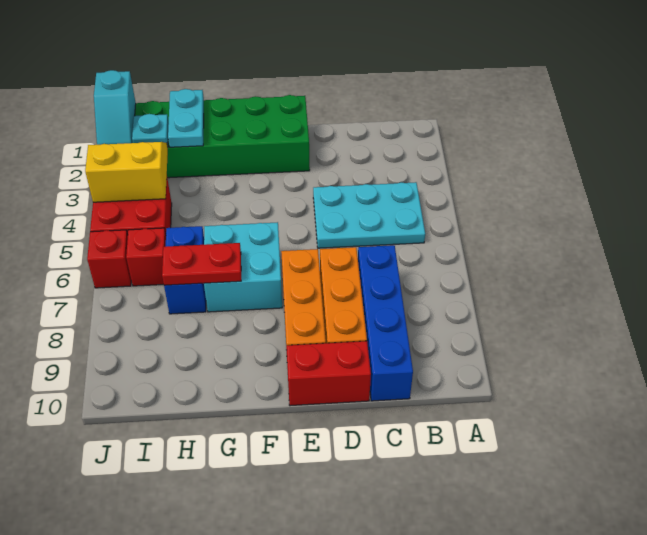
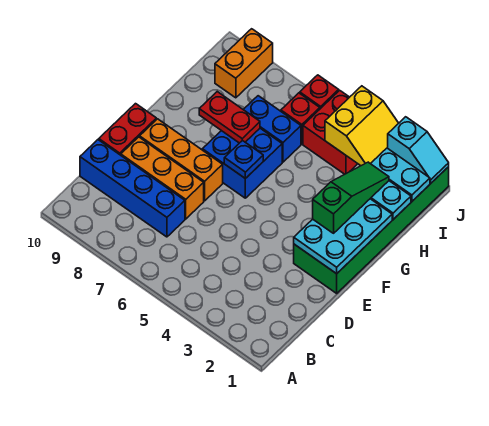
cyan plate B4:D5 level 1 -> cyan plate E1:G2 level 2
none -> green slope F2:H2 level 3 top F
cyan brick F6:G7 level 1 -> blue brick F6:G7 level 1
none -> blue plate F6 level 2
red plate G7:H7 level 2 -> red plate G7:G8 level 2
cyan plate I2 level 2 -> cyan plate I1:I2 level 2
none -> orange brick I9:J9 level 1
cyan slope J1:J2 level 2 top 1 -> cyan slope J1:J2 level 2 top 2

